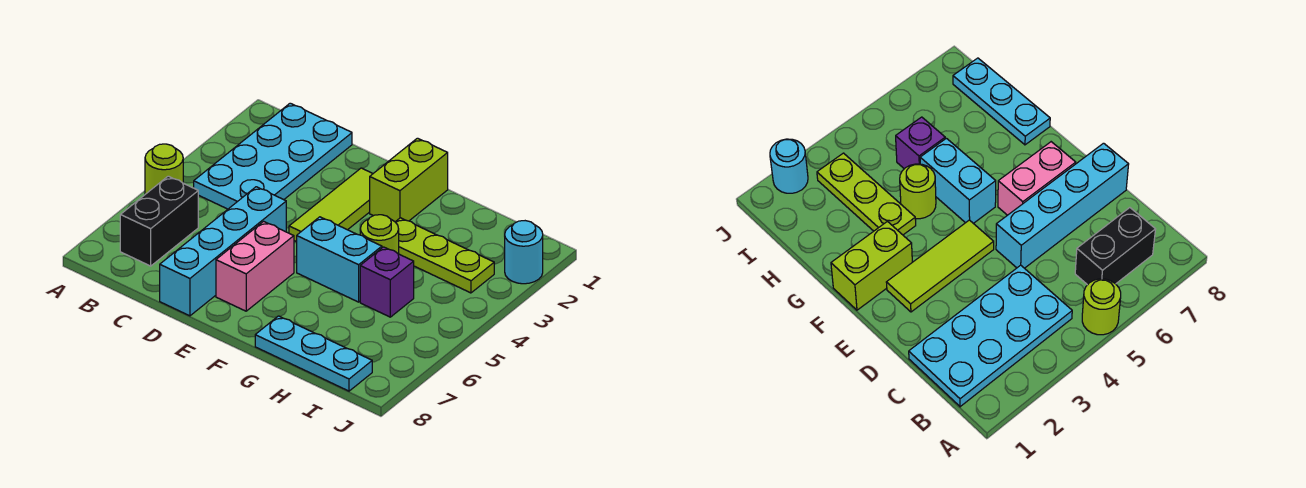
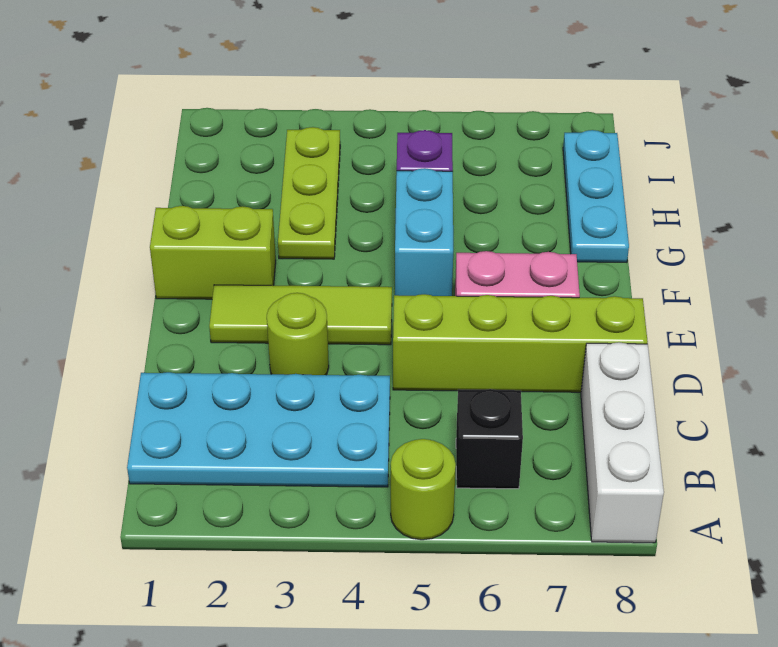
none -> white brick A8:C8 level 1
black brick B6:B7 level 1 -> black brick B6 level 1
cyan brick D5:D8 level 1 -> lime brick D5:D8 level 1
lime round brick G4 level 1 -> lime round brick D3 level 1
cyan round brick J2 level 1 -> none

